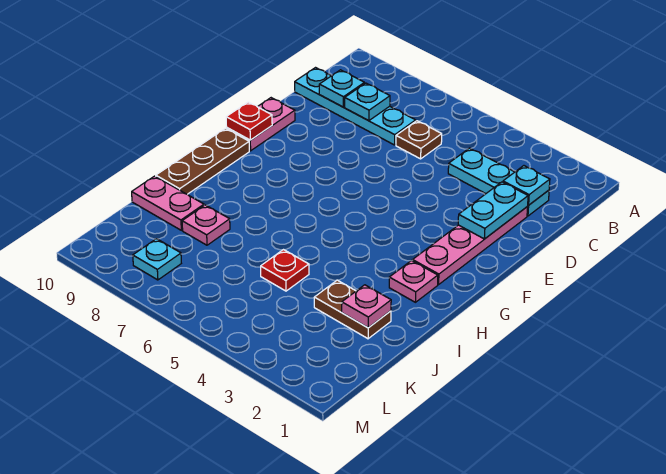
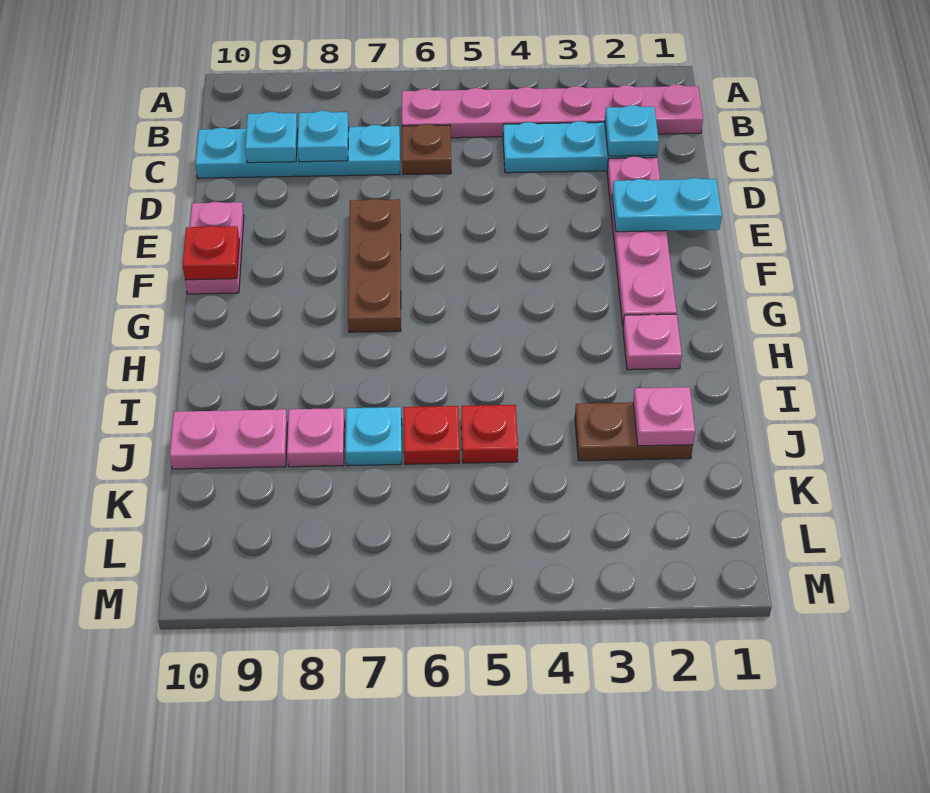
none -> pink plate B1:B6 level 1
cyan plate D2:E2 level 2 -> cyan plate E1:E2 level 2
brown plate G10:I10 level 1 -> brown plate E7:G7 level 1
none -> red plate J6 level 1
cyan plate L8 level 1 -> cyan plate J7 level 1

